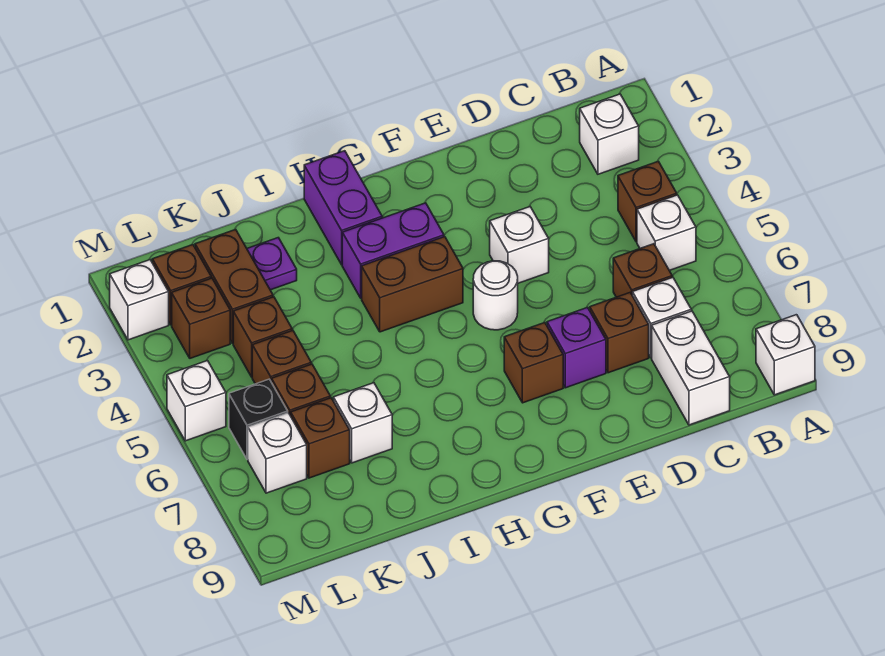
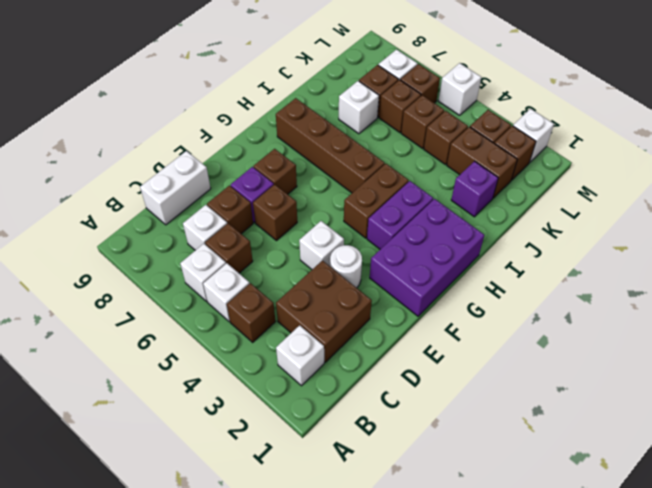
white brick A9 level 1 -> white brick B6 level 1
none -> brown brick C2:D3 level 1
white brick C8:C9 level 1 -> white brick C9:D9 level 1
none -> brown brick E6 level 1
white round brick F5 level 1 -> white round brick E3 level 1
purple brick H1:H2 level 1 -> purple brick F1:H2 level 1
none -> brown brick H5:H8 level 1
purple plate J2 level 1 -> purple brick J2 level 1
black brick L6 level 1 -> brown brick L6 level 1

